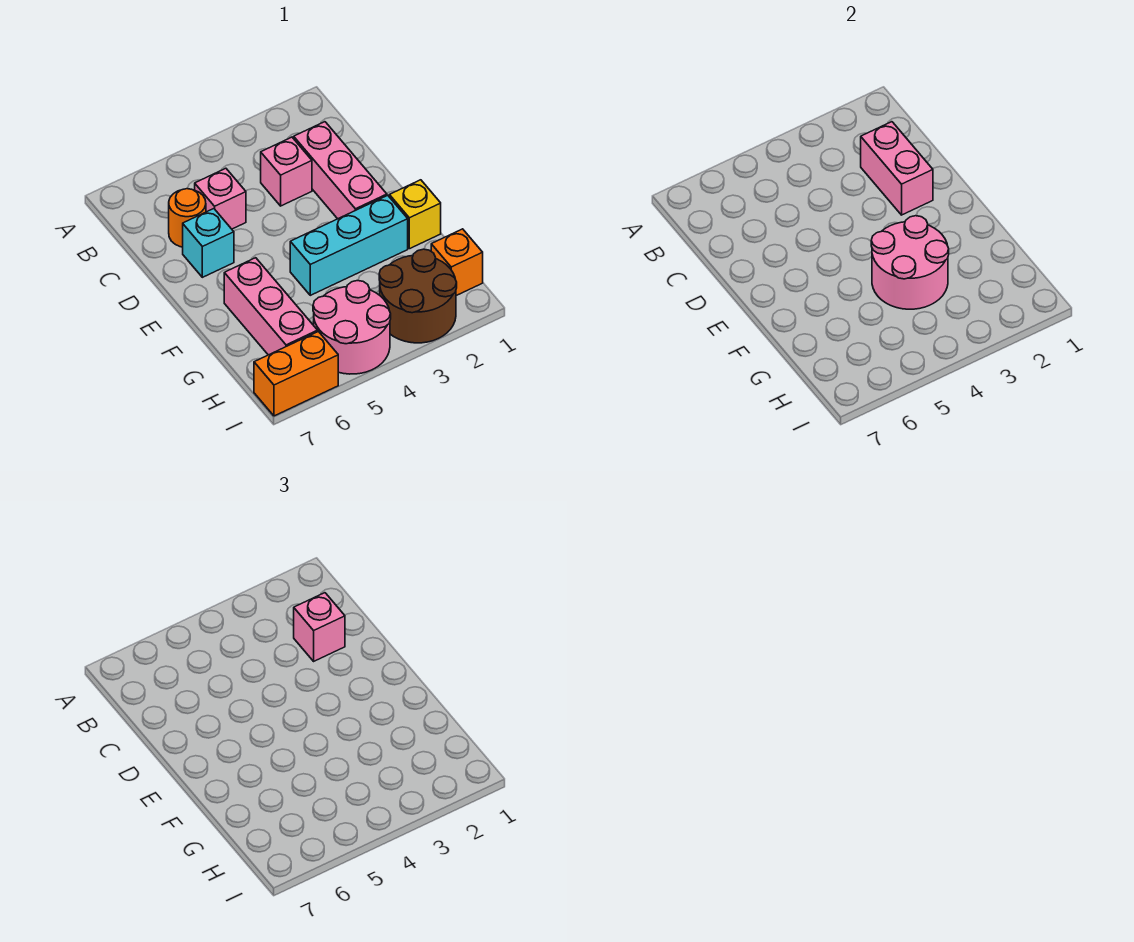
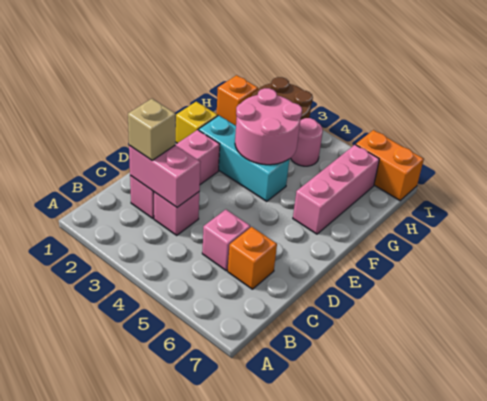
pink brick C2:D2 level 2 -> pink brick C2:C3 level 2
pink brick C2 level 3 -> tan brick C2 level 3
orange round brick C6 level 1 -> orange brick C6 level 1
cyan brick D6 level 1 -> none
pink round brick H4:I5 level 1 -> pink round brick H4 level 1

